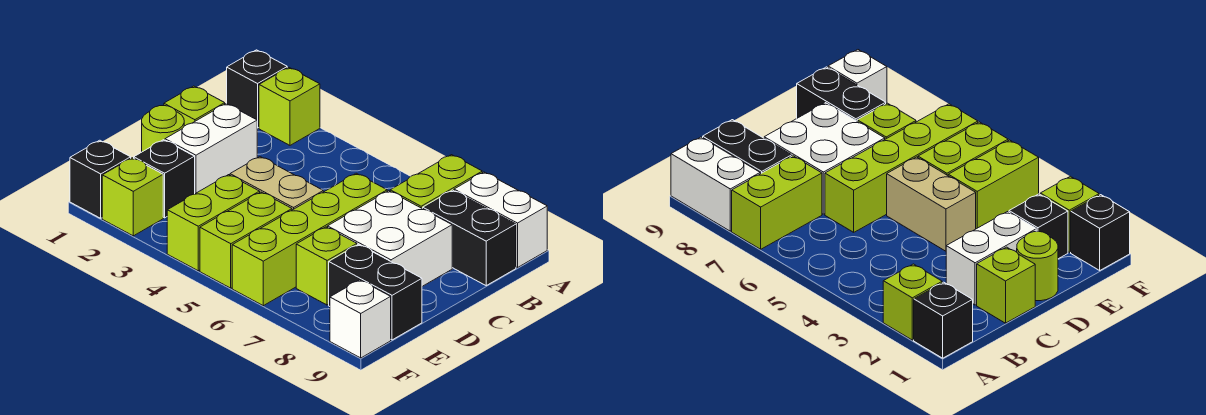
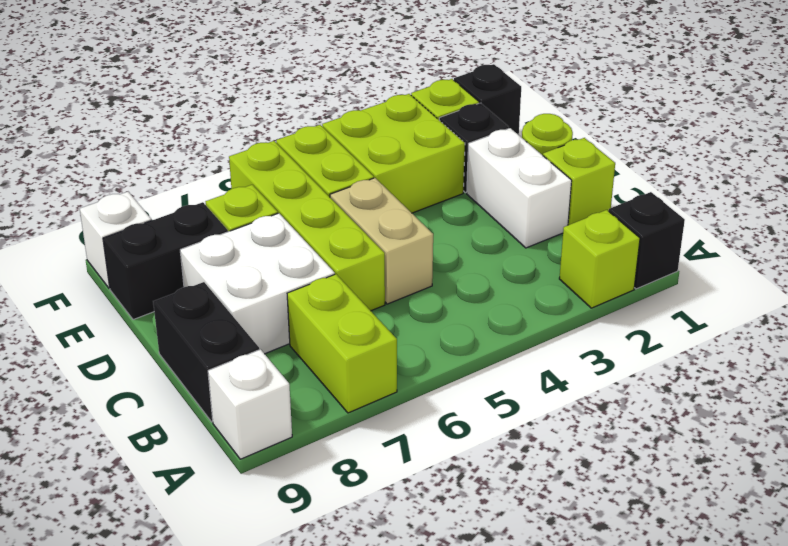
white brick A8:A9 level 1 -> white brick A9 level 1
black brick B8:B9 level 1 -> black brick B9:C9 level 1
tan brick D4:D5 level 1 -> tan brick C5:D5 level 1
lime brick E4:F4 level 1 -> lime brick E3:F4 level 1

